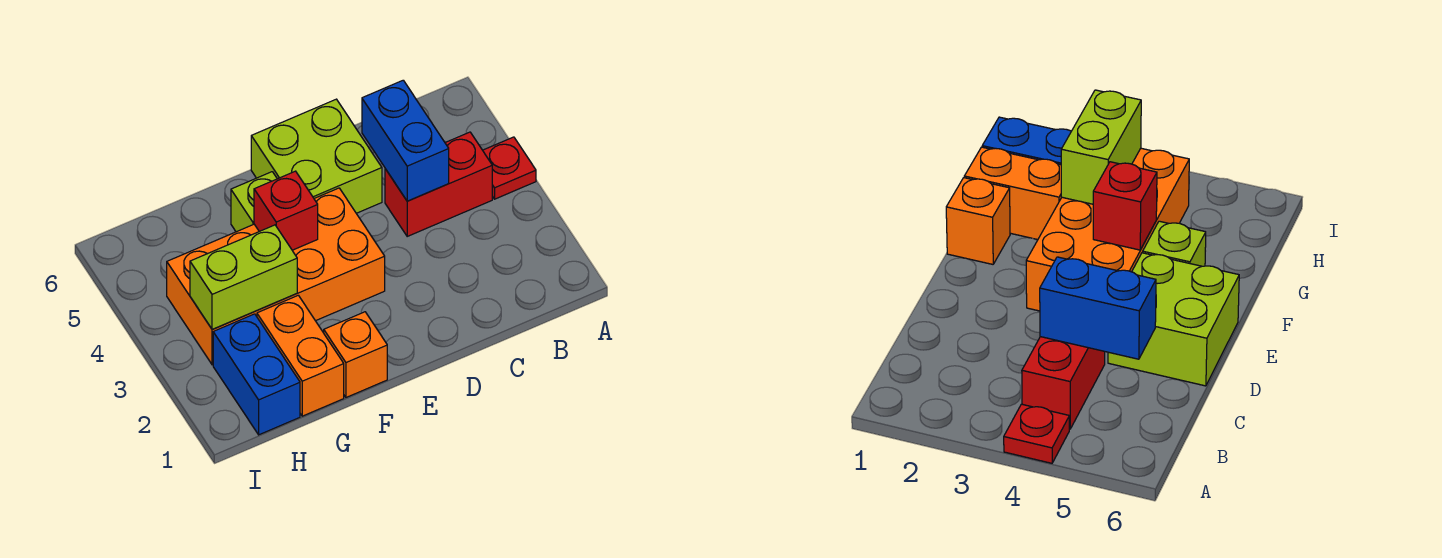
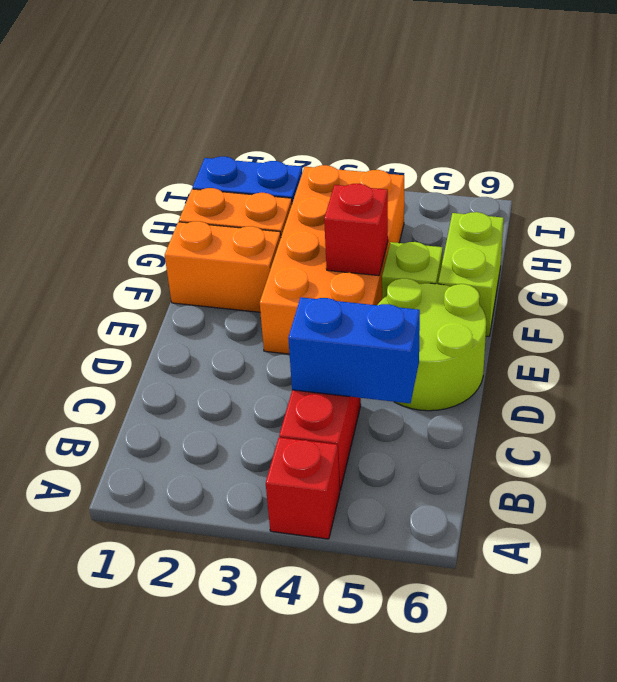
red plate A4 level 1 -> red brick A4 level 1
lime brick D5:E6 level 1 -> lime round brick D5:E6 level 1
orange brick F1 level 1 -> orange brick F1:F2 level 1
lime brick G3:H3 level 2 -> lime brick F6:G6 level 1

